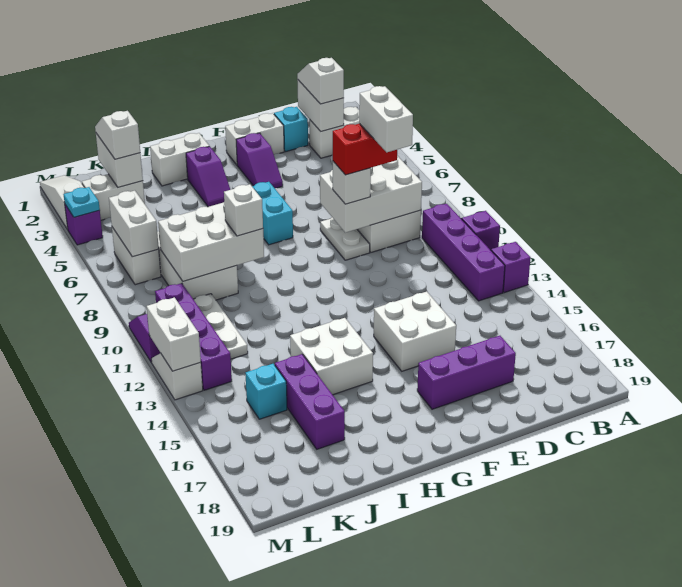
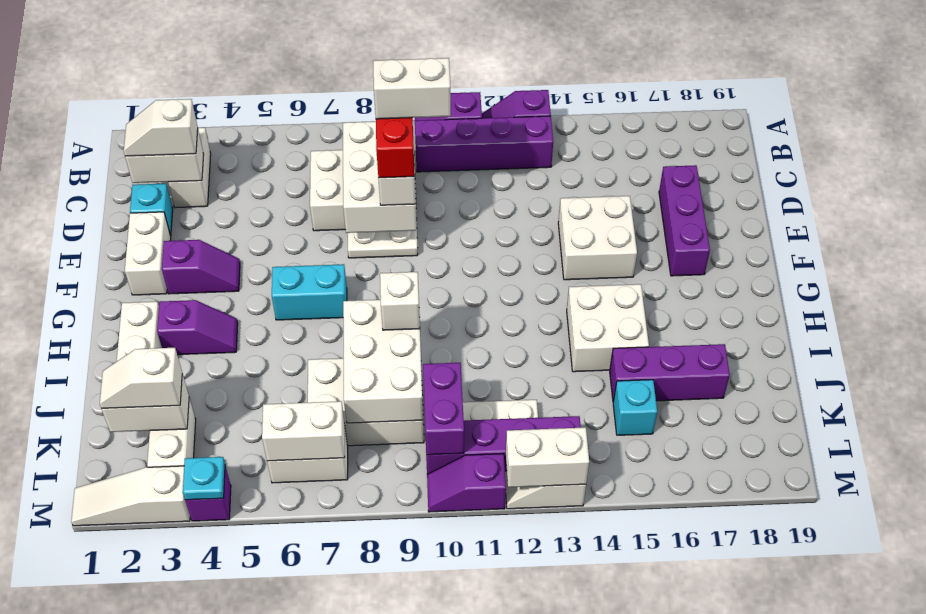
none -> purple brick K10:L10 level 2

